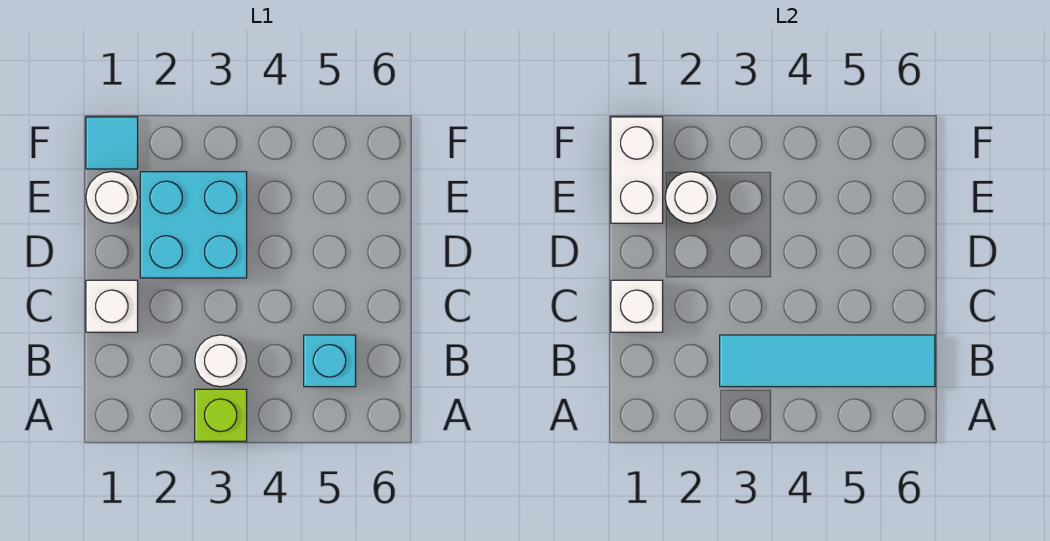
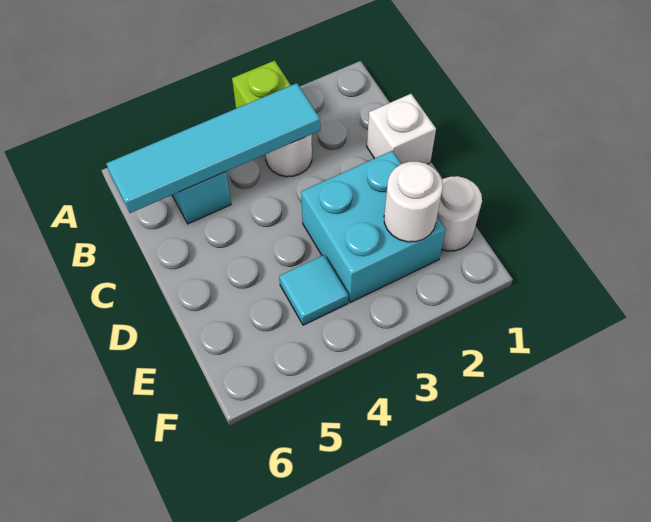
white brick C1 level 2 -> none
white brick E1:F1 level 2 -> none
cyan tile F1 level 1 -> cyan tile E4 level 1

